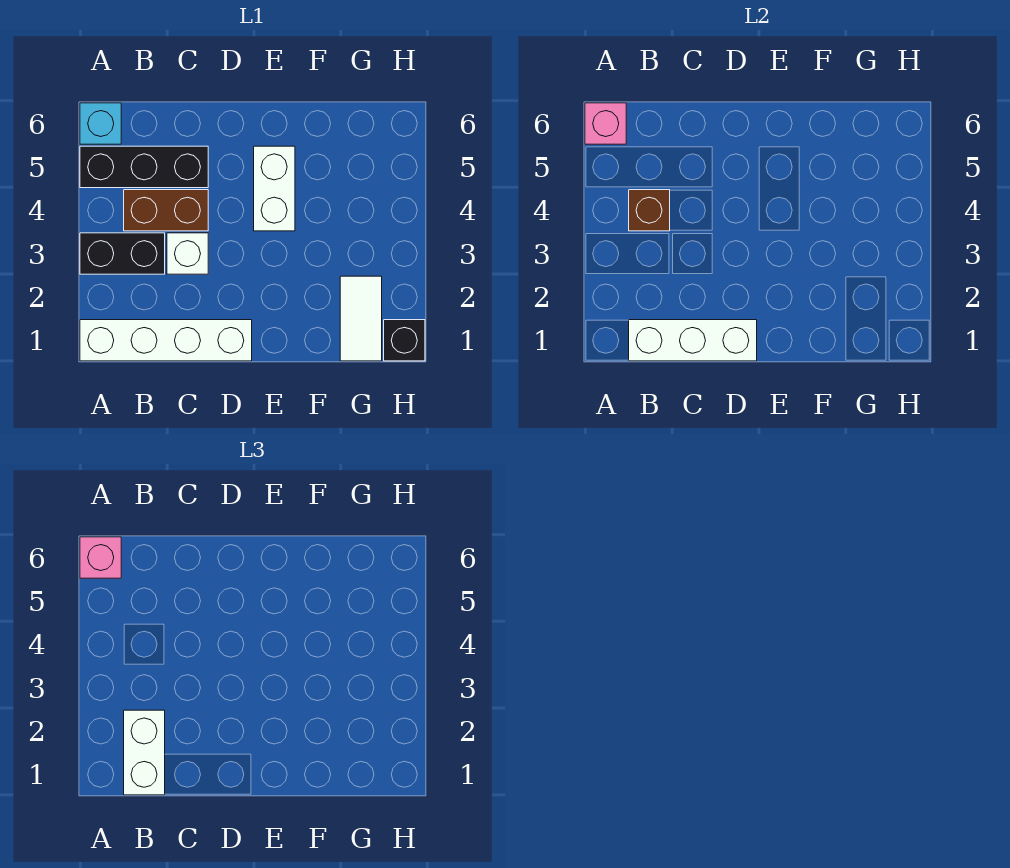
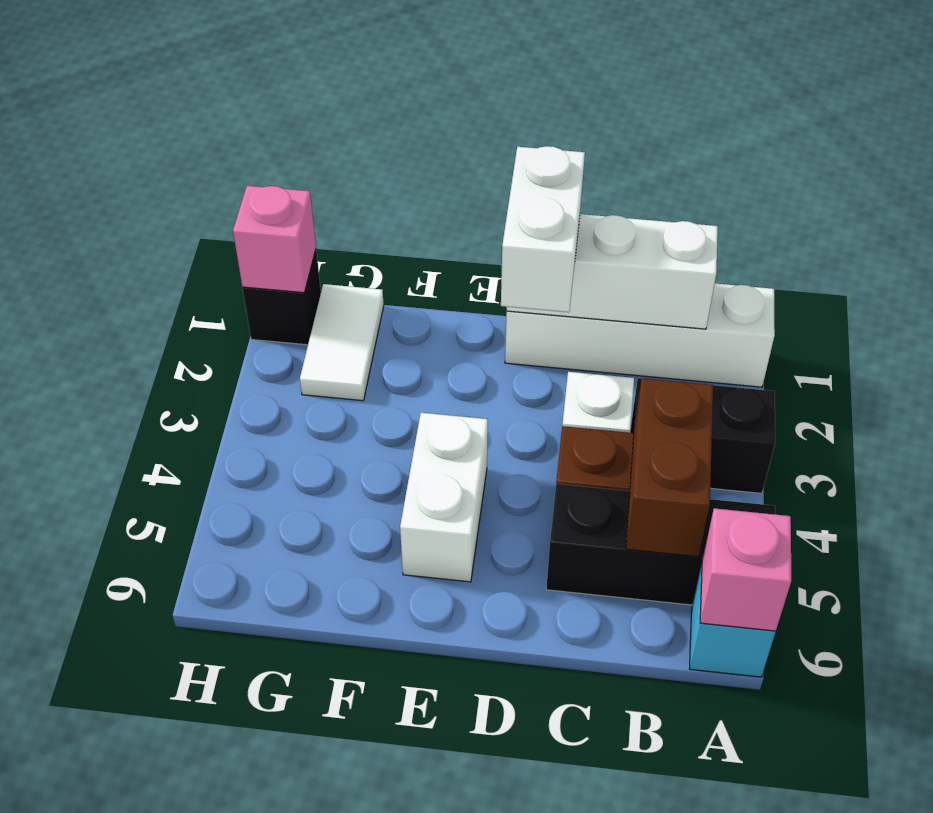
pink brick A6 level 3 -> pink brick H1 level 2
white brick B1:B2 level 3 -> white brick D1:D2 level 3
brown brick B4 level 2 -> brown brick B4:B5 level 2

